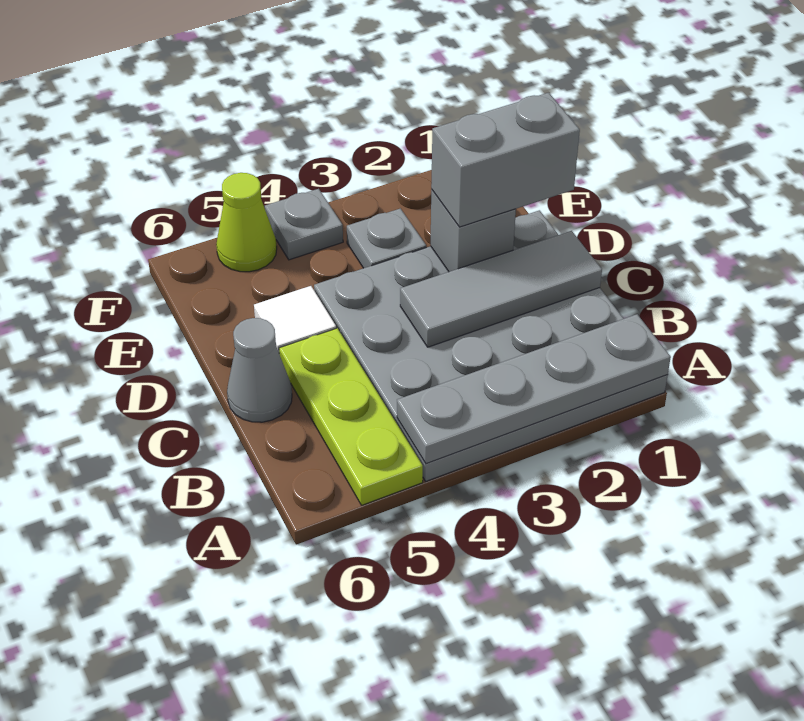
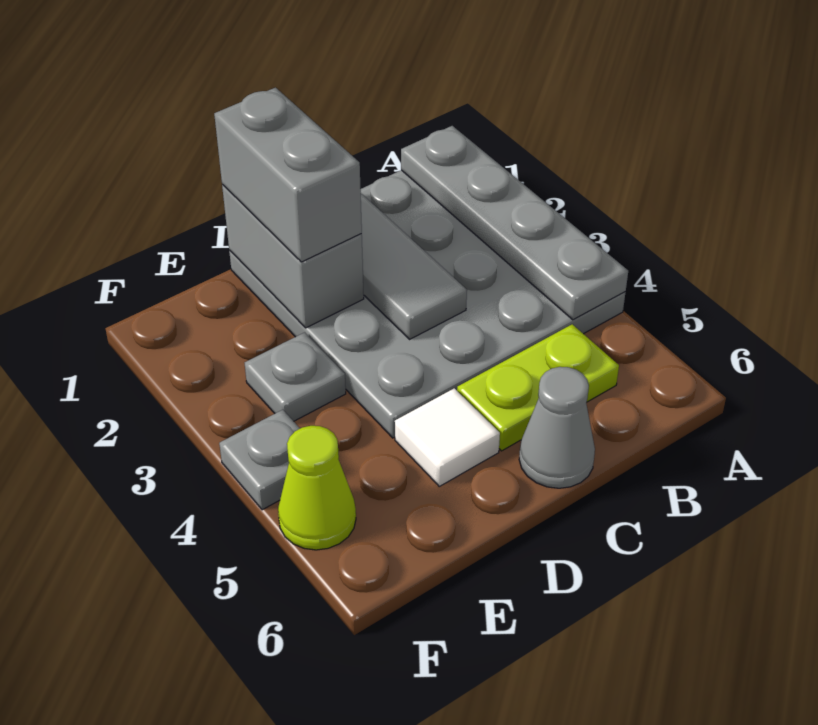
lime plate A5:C5 level 1 -> lime plate B5:C5 level 1
grey brick D2 level 2 -> grey brick D1:D2 level 2

